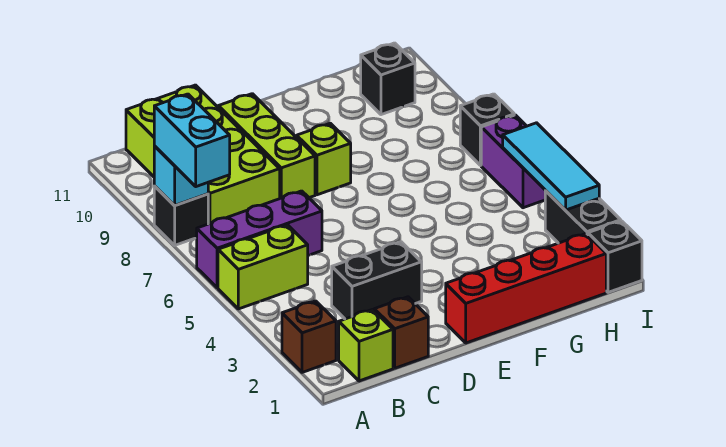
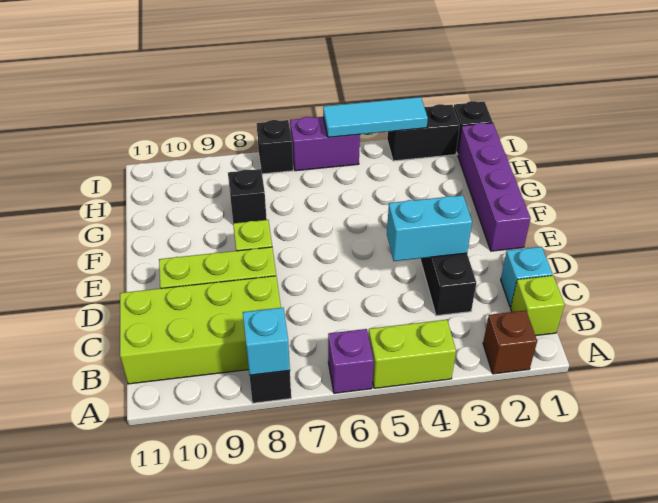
lime brick A5:B5 level 1 -> lime brick A4:A5 level 1
purple brick A6:C6 level 1 -> purple brick A6 level 1
cyan brick A7:A8 level 3 -> cyan brick D3:D4 level 2
brown brick C1 level 1 -> cyan brick C1 level 1
red brick E1:H1 level 1 -> purple brick E1:H1 level 1
black brick H10 level 1 -> black brick G8 level 1

